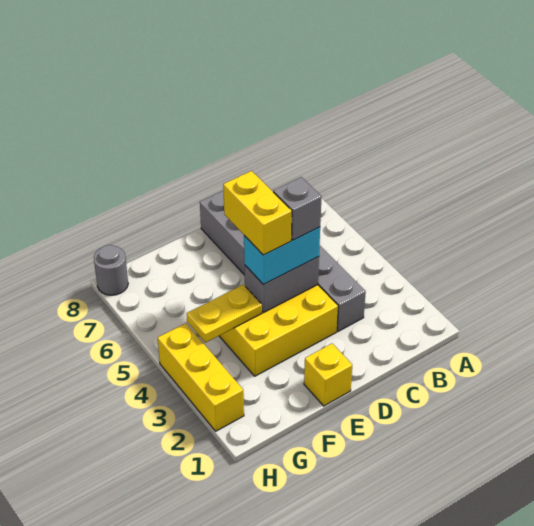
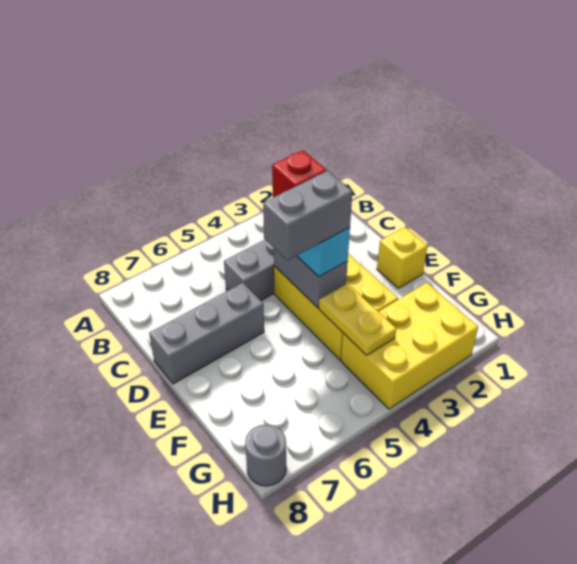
grey brick D4 level 4 -> red brick D4 level 4
yellow brick E4:E5 level 4 -> grey brick E4:E5 level 4
yellow brick H2:H4 level 1 -> yellow brick G2:H4 level 1

